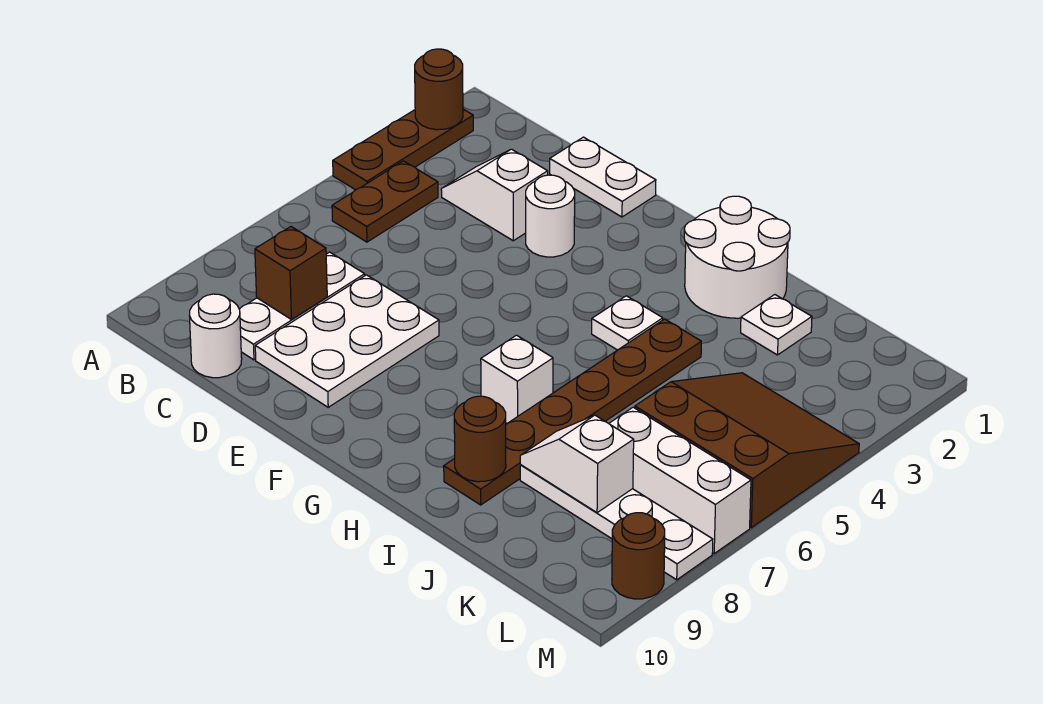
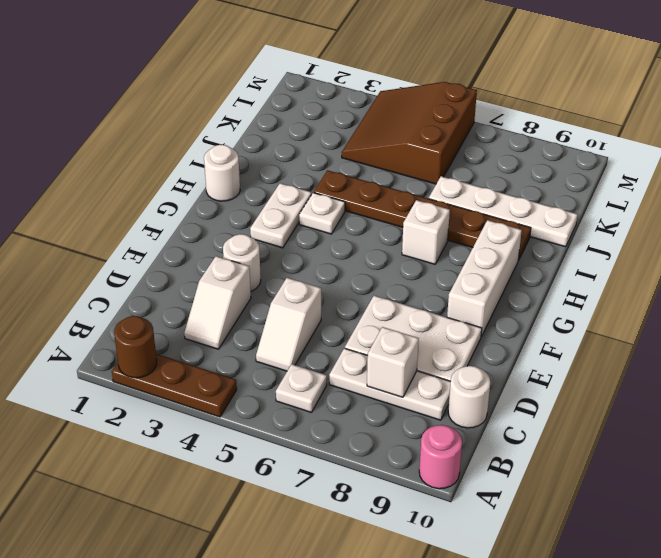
none -> pink round brick A10 level 1
brown plate B4:B5 level 1 -> none
brown brick C8 level 2 -> white brick C8 level 2
white plate D1:E1 level 1 -> white plate G3:H3 level 1
white round brick H1:I2 level 1 -> white round brick H1 level 1
brown round brick I9 level 2 -> none
white plate J2 level 1 -> white plate B6 level 1
white plate J8:M8 level 1 -> white plate J7:J10 level 1
white slope J8:K8 level 2 top K -> white slope C5:D5 level 1 top D
white brick K7:M7 level 1 -> white brick F9:H9 level 1
brown round brick M9 level 1 -> none

